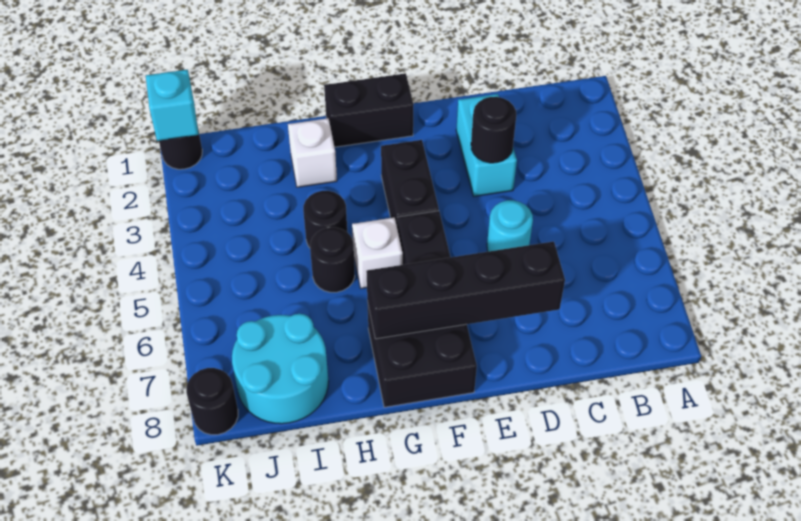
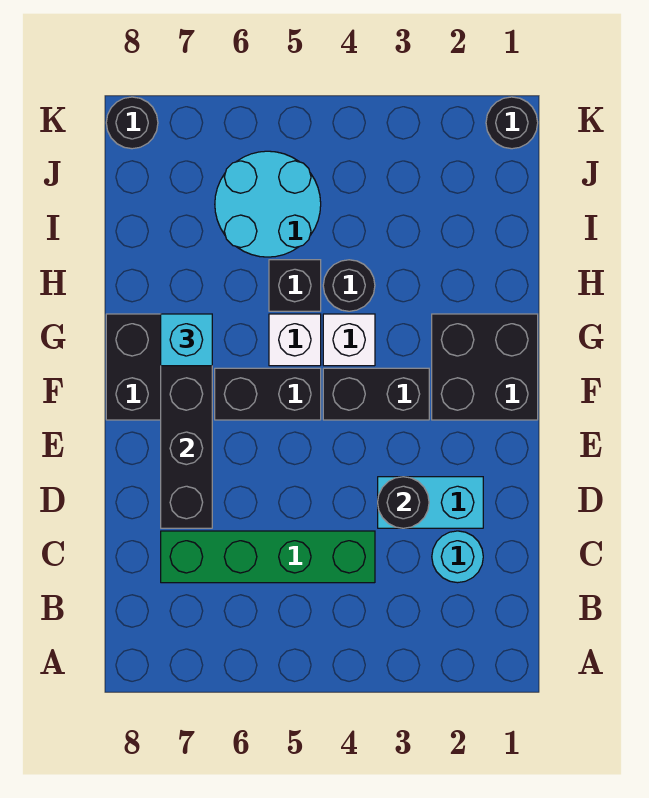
none -> green brick C4:C7 level 1
cyan round brick D5 level 1 -> cyan round brick C2 level 1
black brick F1:G1 level 1 -> black brick F1:G2 level 1
white brick H2 level 1 -> white brick G4 level 1
black round brick H5 level 1 -> black brick H5 level 1
cyan round brick I7:J8 level 1 -> cyan round brick I5:J6 level 1
cyan brick K1 level 2 -> cyan brick G7 level 3

